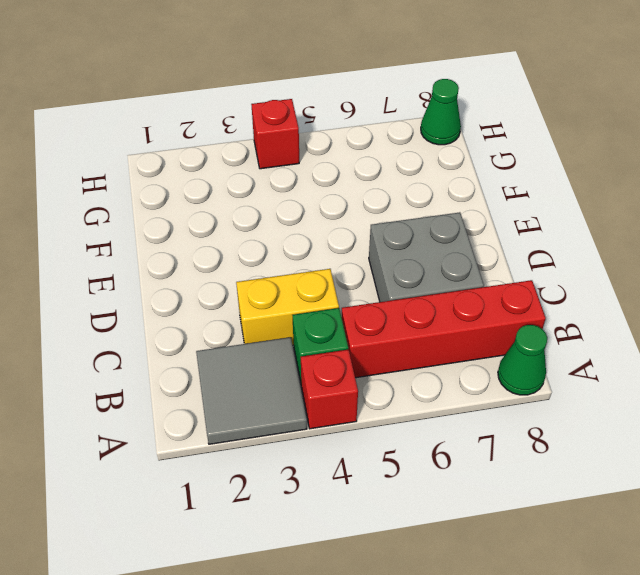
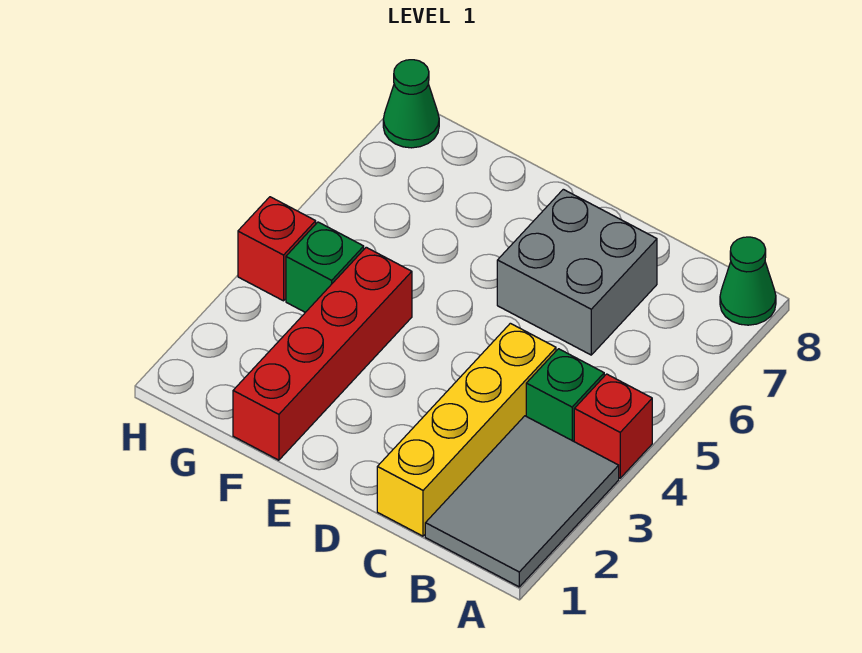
grey tile A2:B3 level 1 -> grey tile A1:B3 level 1
red brick B5:B8 level 1 -> red brick F1:F4 level 1
yellow brick C3:C4 level 1 -> yellow brick C1:C4 level 1
none -> green brick G4 level 1

